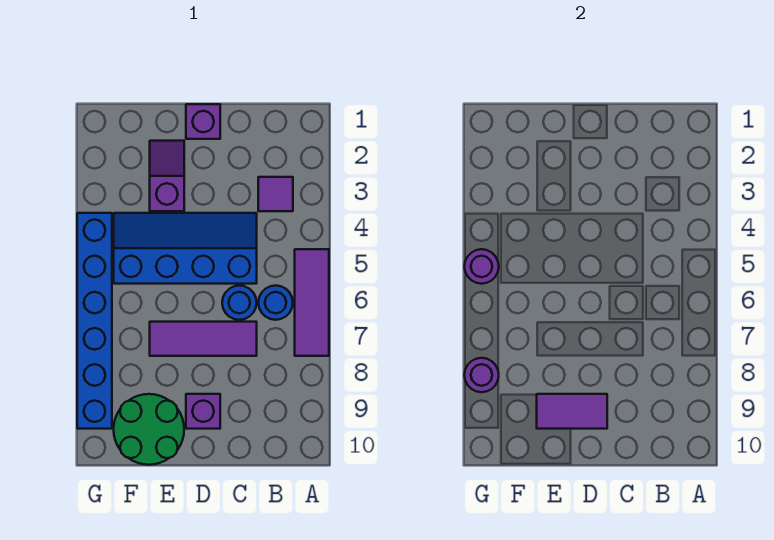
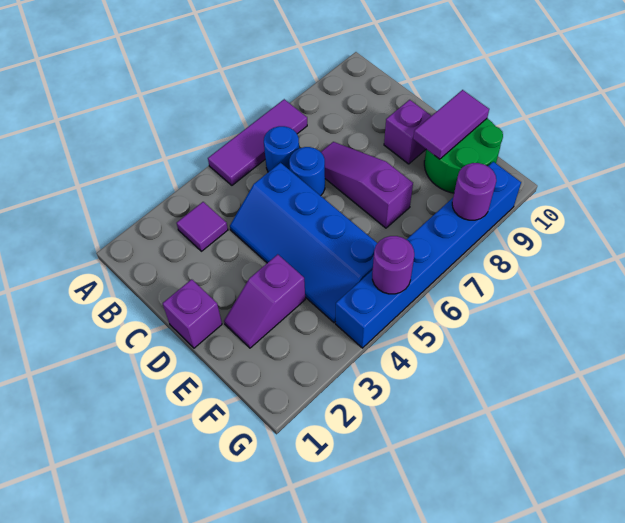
purple tile C7:E7 level 1 -> purple slope C7:E7 level 1 top E
purple tile D9:E9 level 2 -> purple tile E9:E10 level 2

